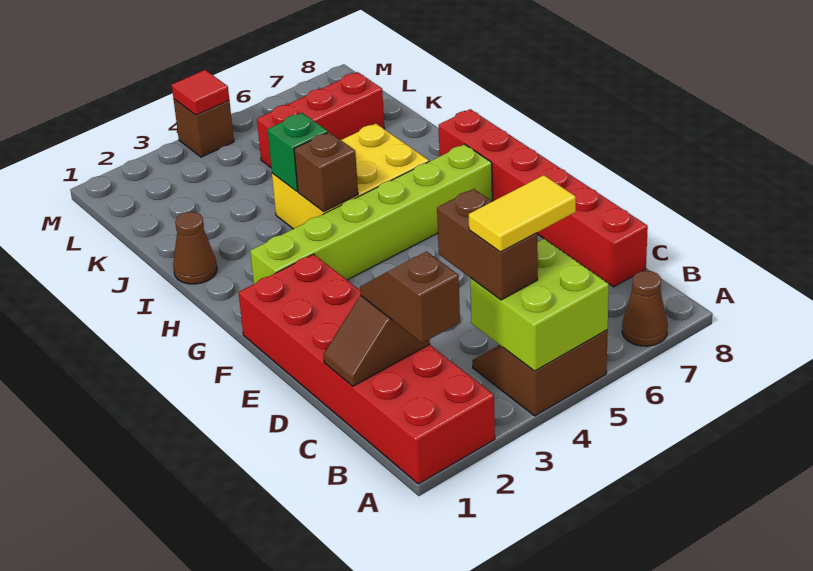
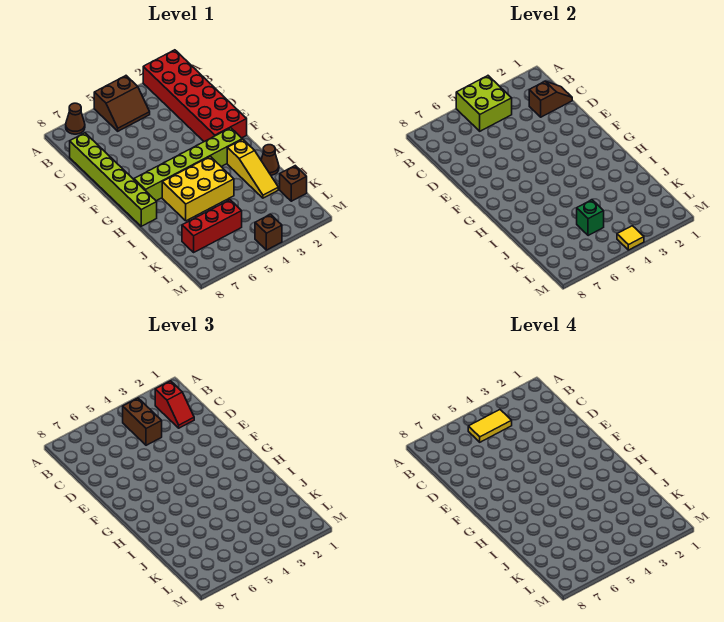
brown slope B2:C2 level 3 top B -> red slope B2:C2 level 3 top B
red brick C8:H8 level 1 -> lime brick C8:H8 level 1
none -> yellow slope H2:J2 level 1 top H
brown brick H4 level 2 -> brown brick K1 level 1
green brick I4 level 2 -> green brick K5 level 2
red tile M4 level 2 -> yellow tile M4 level 2

